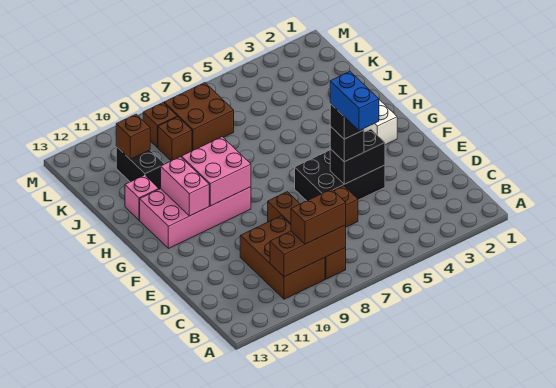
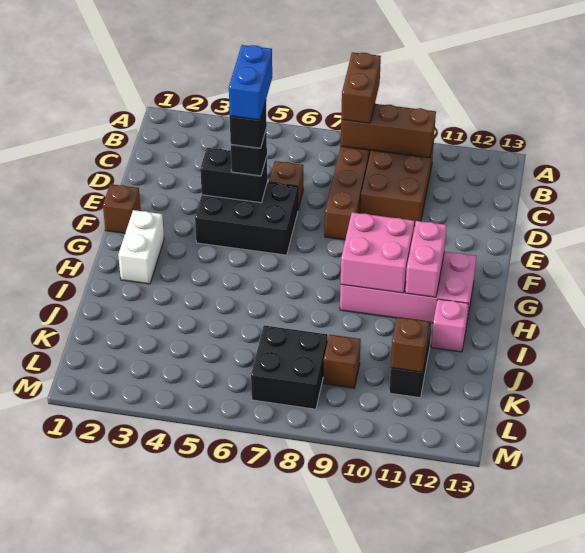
brown brick B8:B9 level 3 -> brown brick A8:B8 level 3
brown brick K7:L8 level 1 -> black brick K7:L8 level 1
brown brick L9 level 1 -> brown brick F1 level 1

